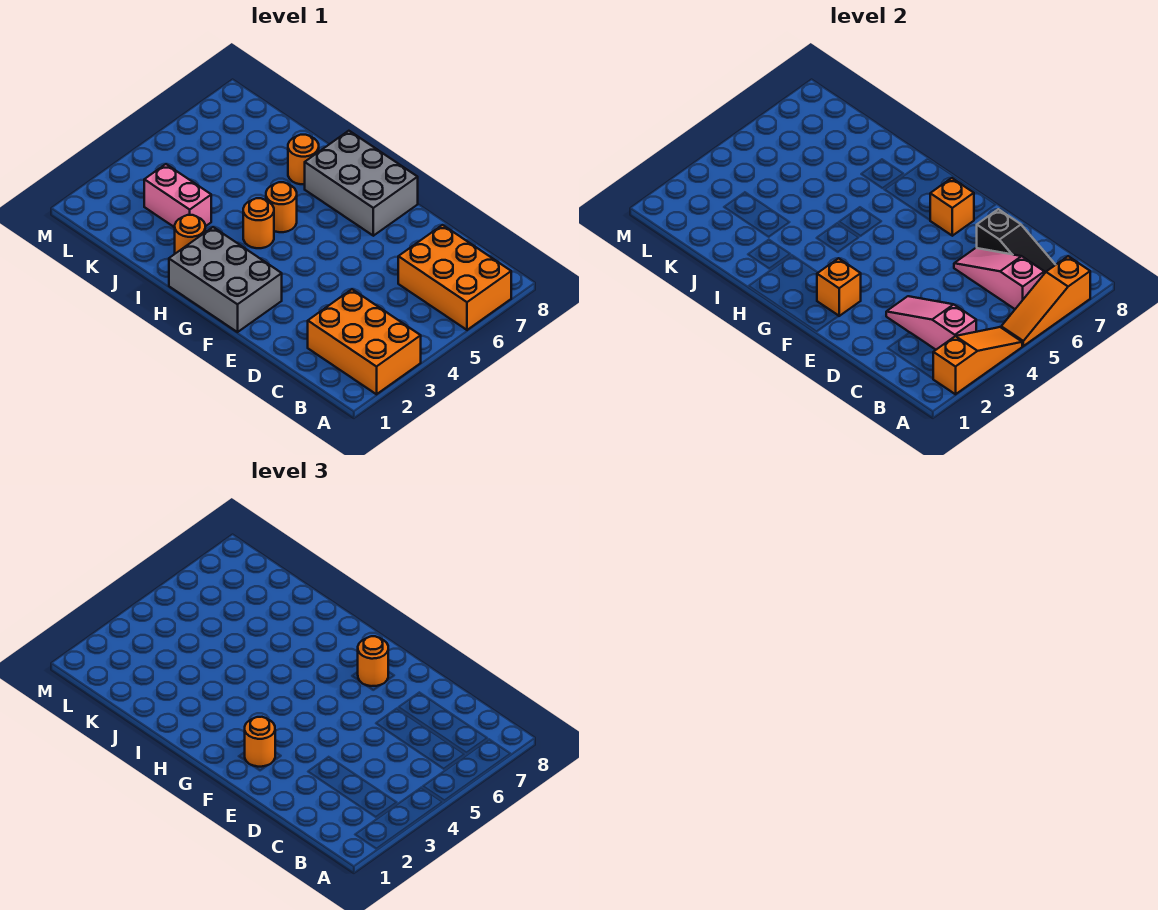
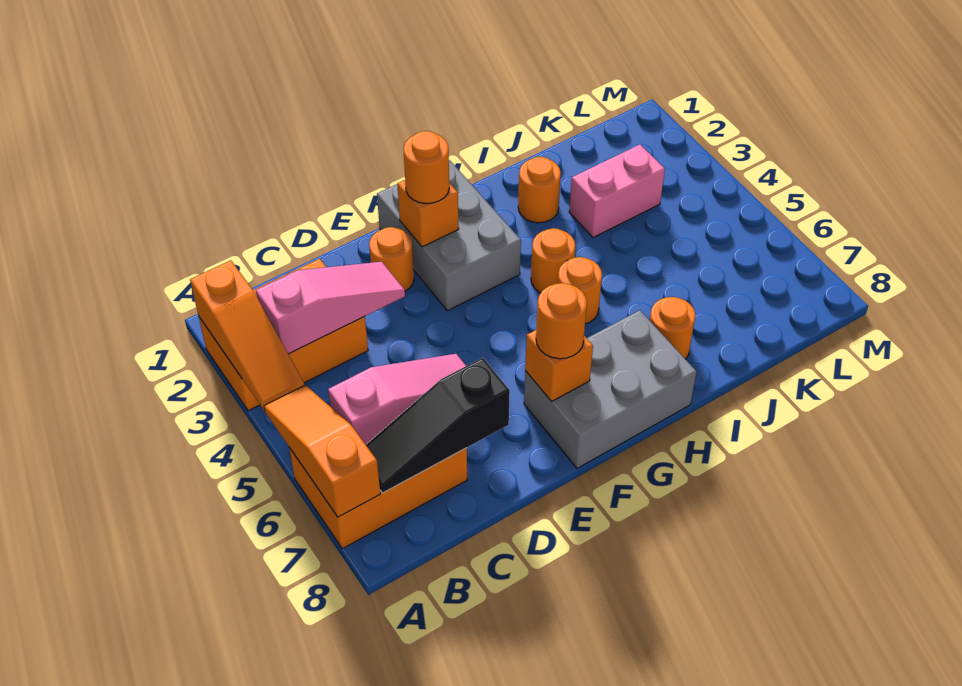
none -> orange round brick E2 level 1
grey brick F1:H2 level 1 -> grey brick F1:G3 level 1

